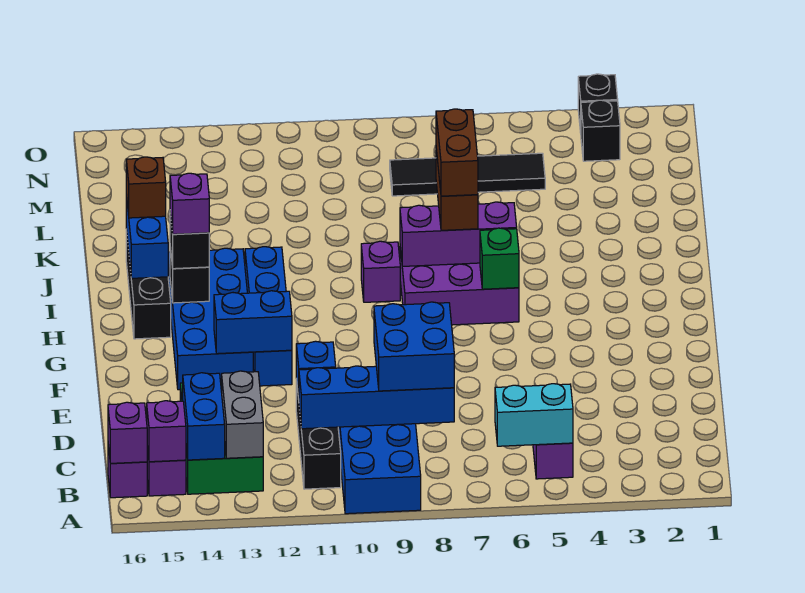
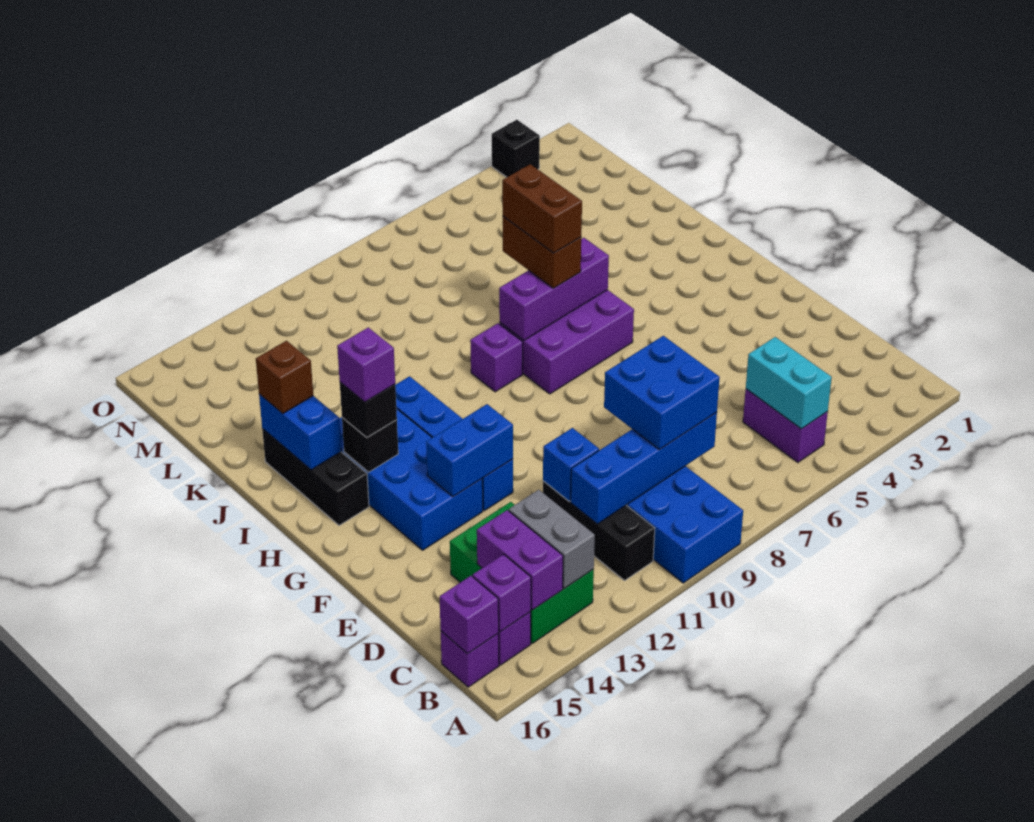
cyan brick B5:B6 level 2 -> cyan brick B5:C5 level 2
blue brick B14:C14 level 2 -> purple brick B14:C14 level 2
green brick H6 level 2 -> none
black tile M5:M8 level 1 -> none
black brick N3 level 1 -> none

